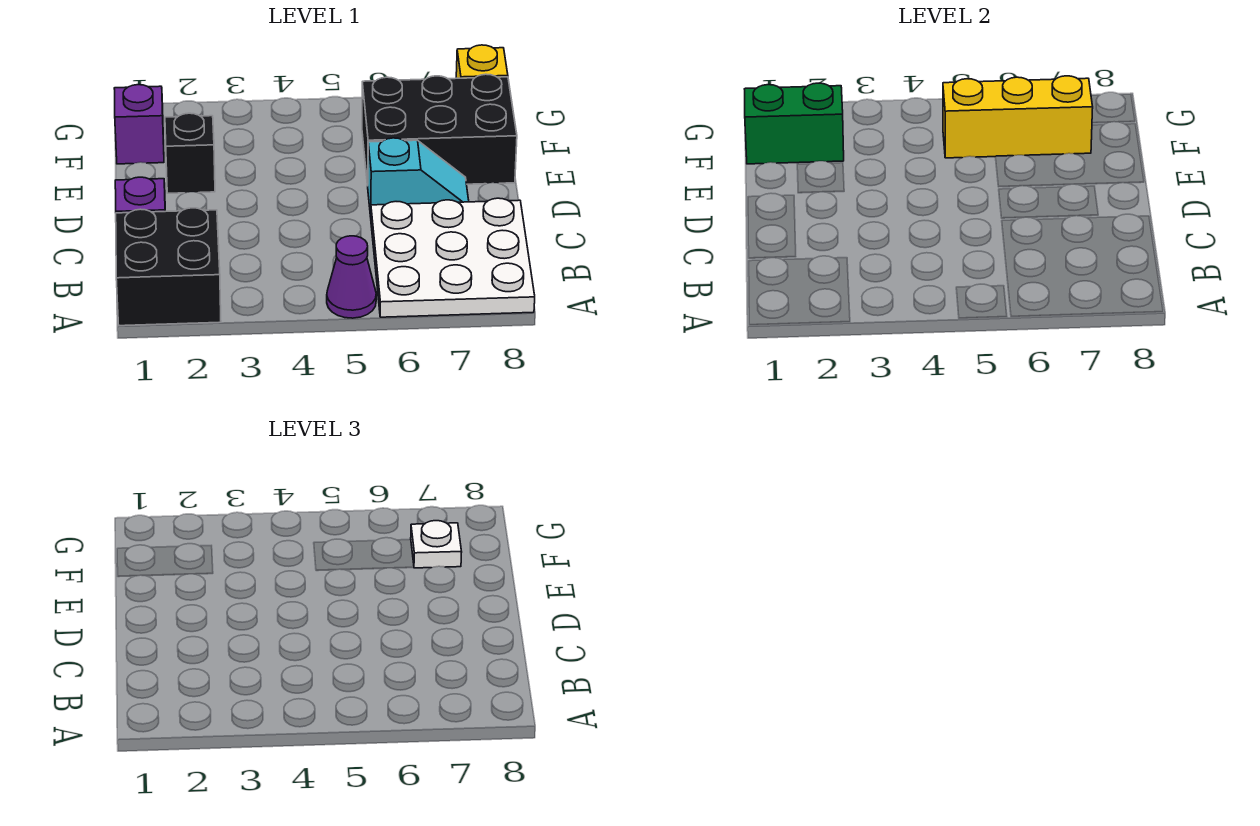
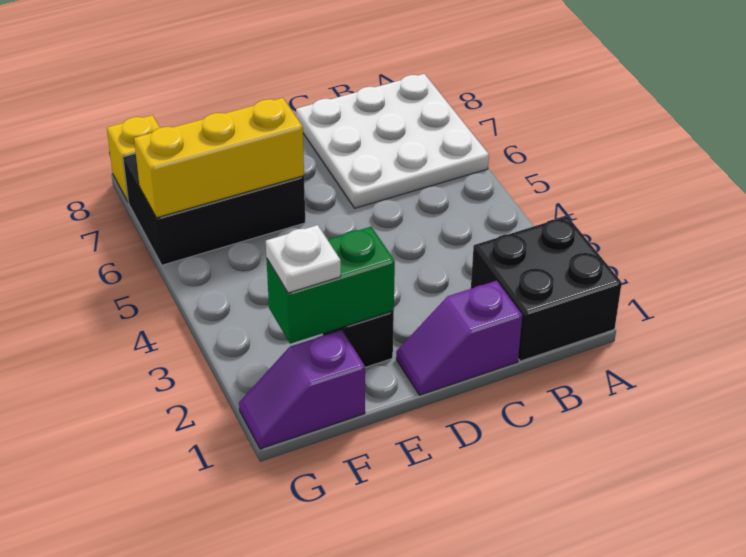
purple cone A5 level 1 -> none
cyan slope D6:D7 level 1 top 6 -> none
black brick E6:F8 level 1 -> black brick E6:G7 level 1
green brick F1:F2 level 2 -> green brick E2:F2 level 2
yellow brick F5:F7 level 2 -> yellow brick E6:G6 level 2
white plate F7 level 3 -> white plate F2 level 3

